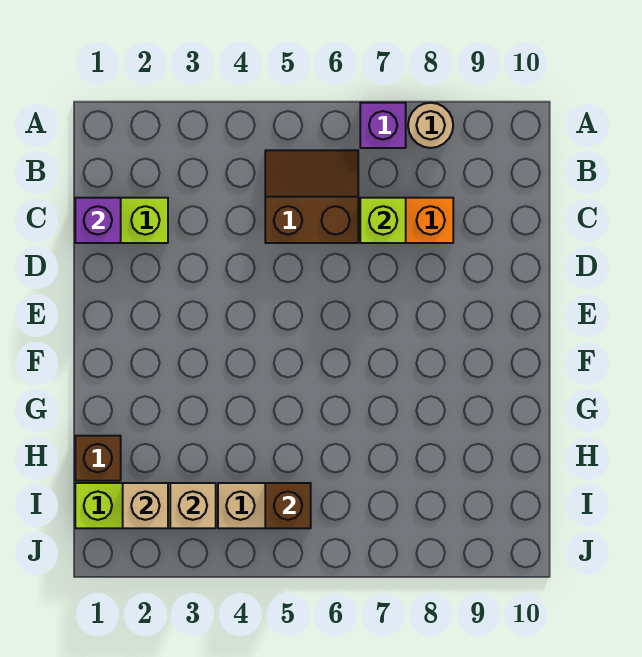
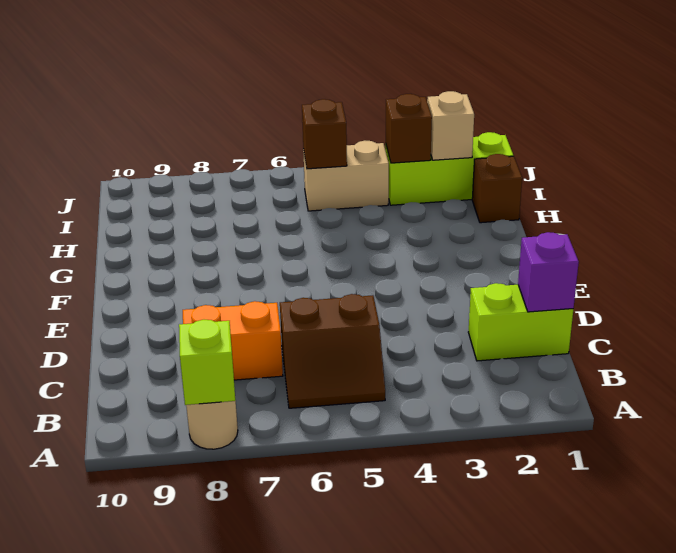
purple brick A7 level 1 -> none
lime brick C7 level 2 -> lime brick A8 level 2
tan brick I3 level 2 -> brown brick I3 level 2

